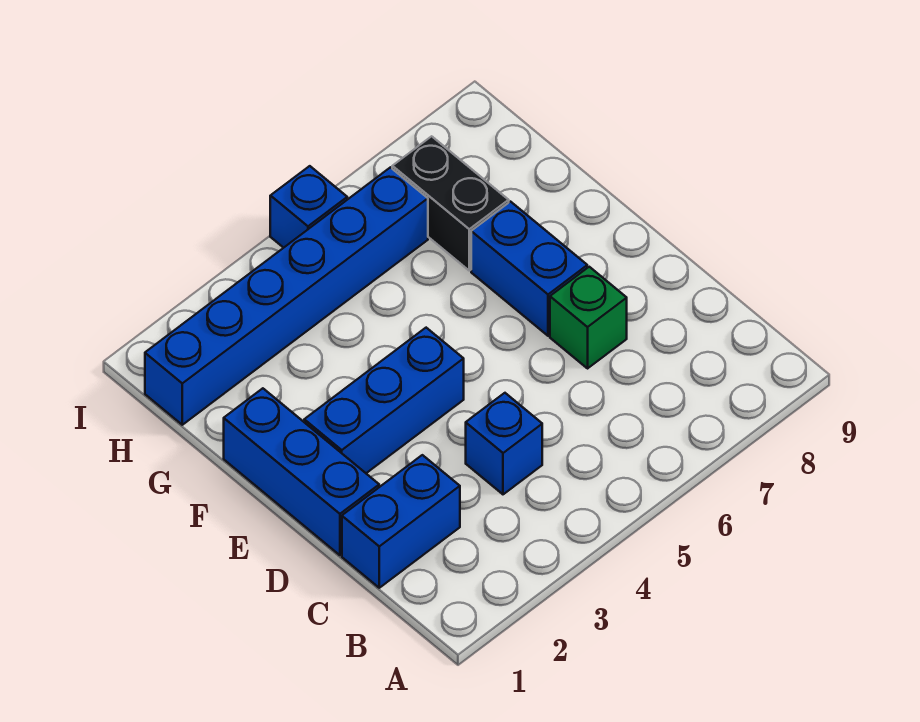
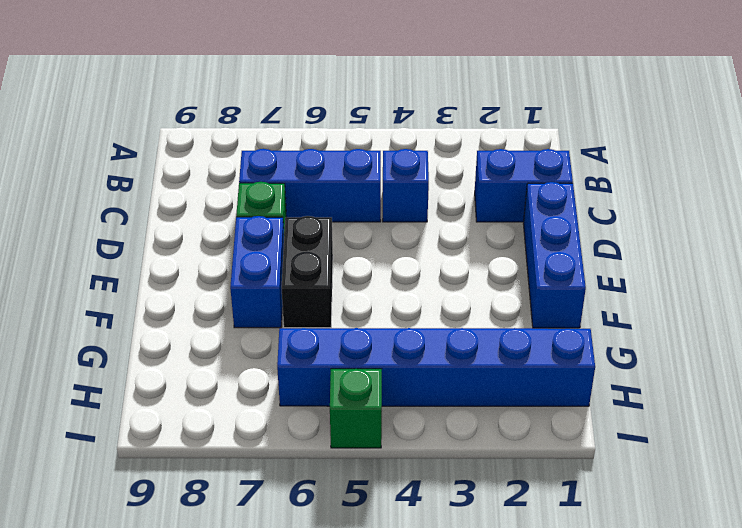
blue brick E2:E4 level 1 -> blue brick C5:C7 level 1
black brick G7:H7 level 1 -> black brick E6:F6 level 1
blue brick I5 level 1 -> green brick I5 level 1

